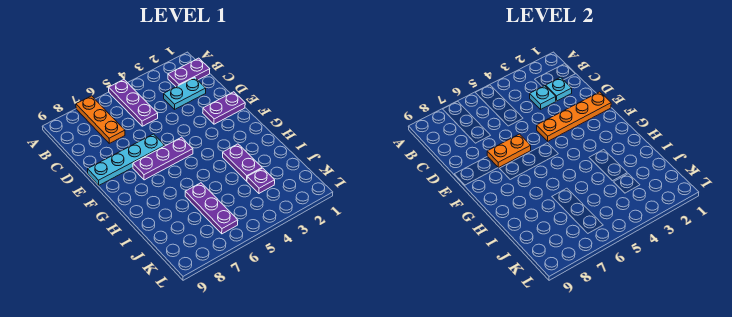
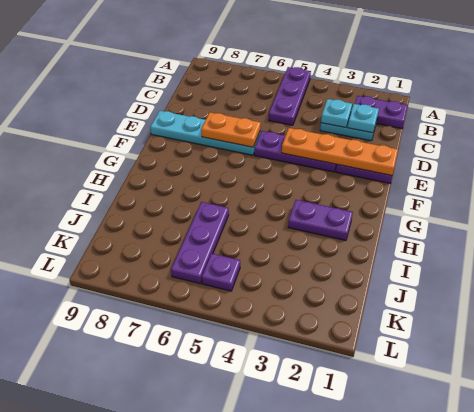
orange plate A7:C7 level 1 -> none
purple plate F5:F7 level 1 -> purple plate E3:E5 level 1
purple plate H3:I3 level 1 -> purple plate H2:H3 level 1
purple plate J3 level 1 -> purple plate K5 level 1

